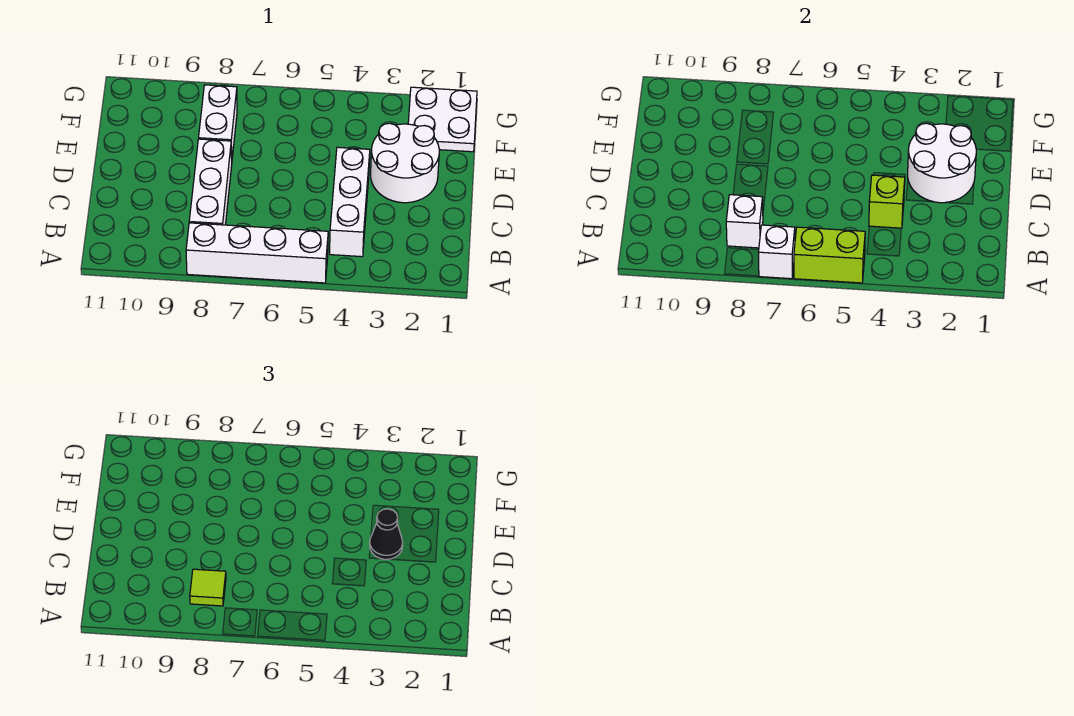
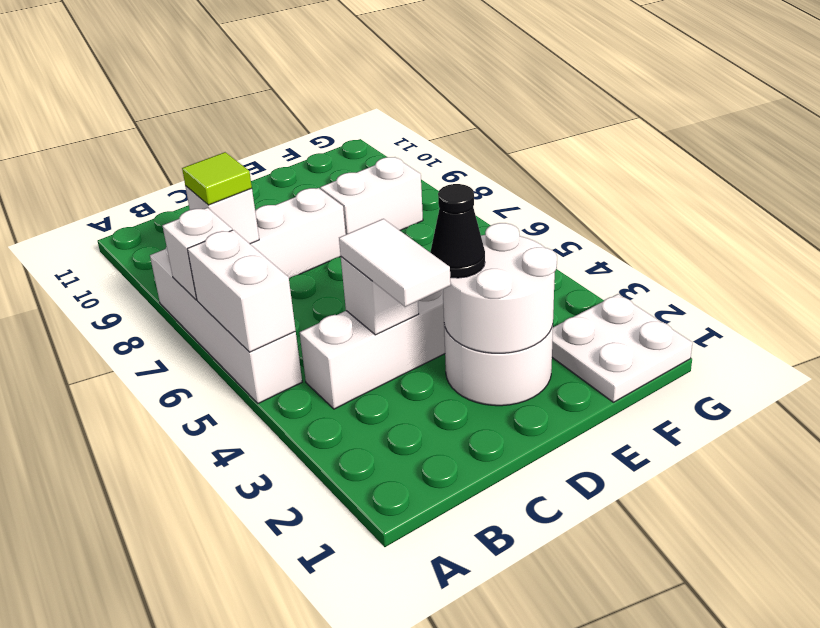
lime brick A5:A6 level 2 -> white brick A5:A6 level 2
none -> white tile C3:C4 level 3
lime brick C4 level 2 -> white brick C4 level 2

